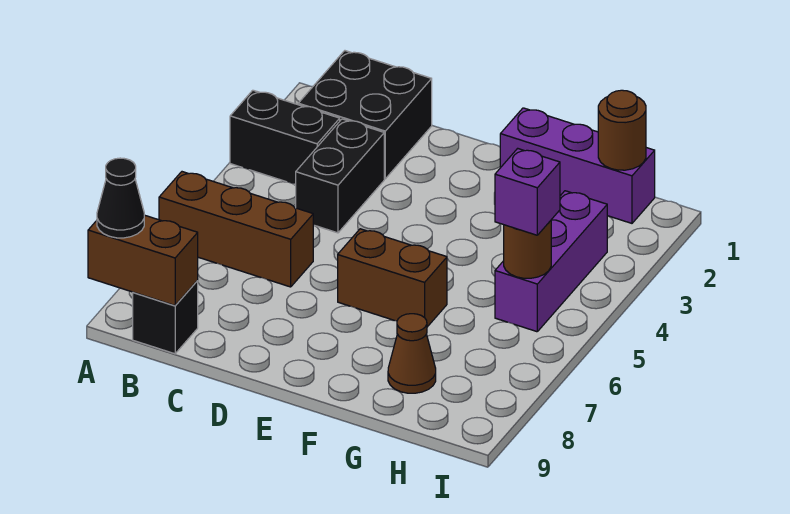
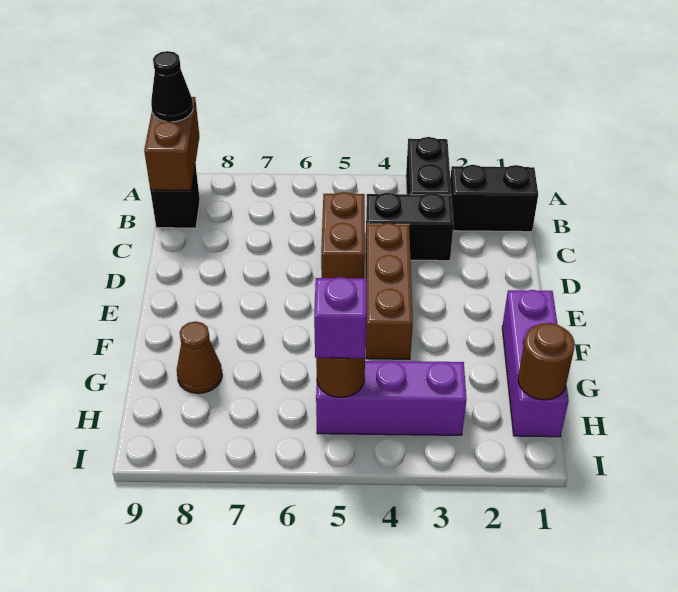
brown brick A6:C6 level 1 -> brown brick D4:F4 level 1
black brick B1:C2 level 1 -> black brick B1:B2 level 1
brown brick E6:F6 level 1 -> brown brick C5:D5 level 1

